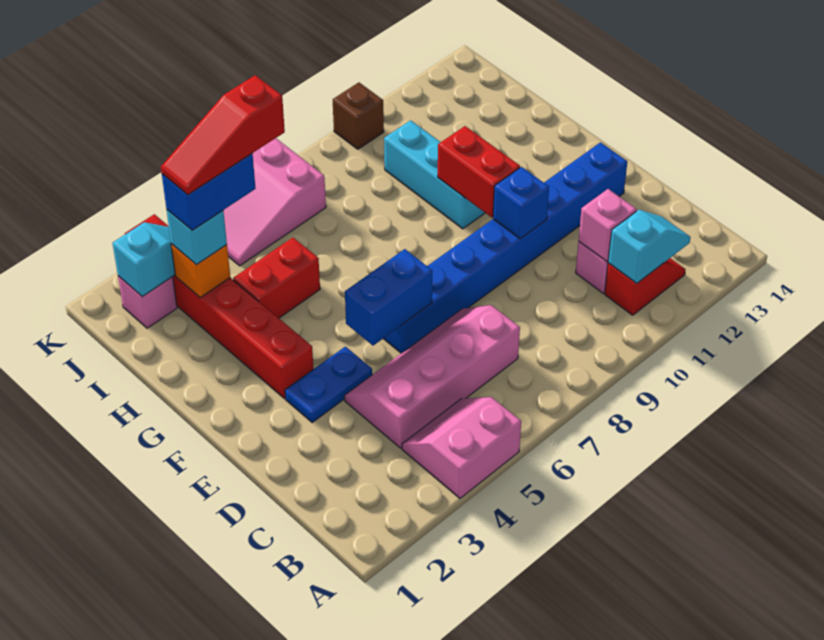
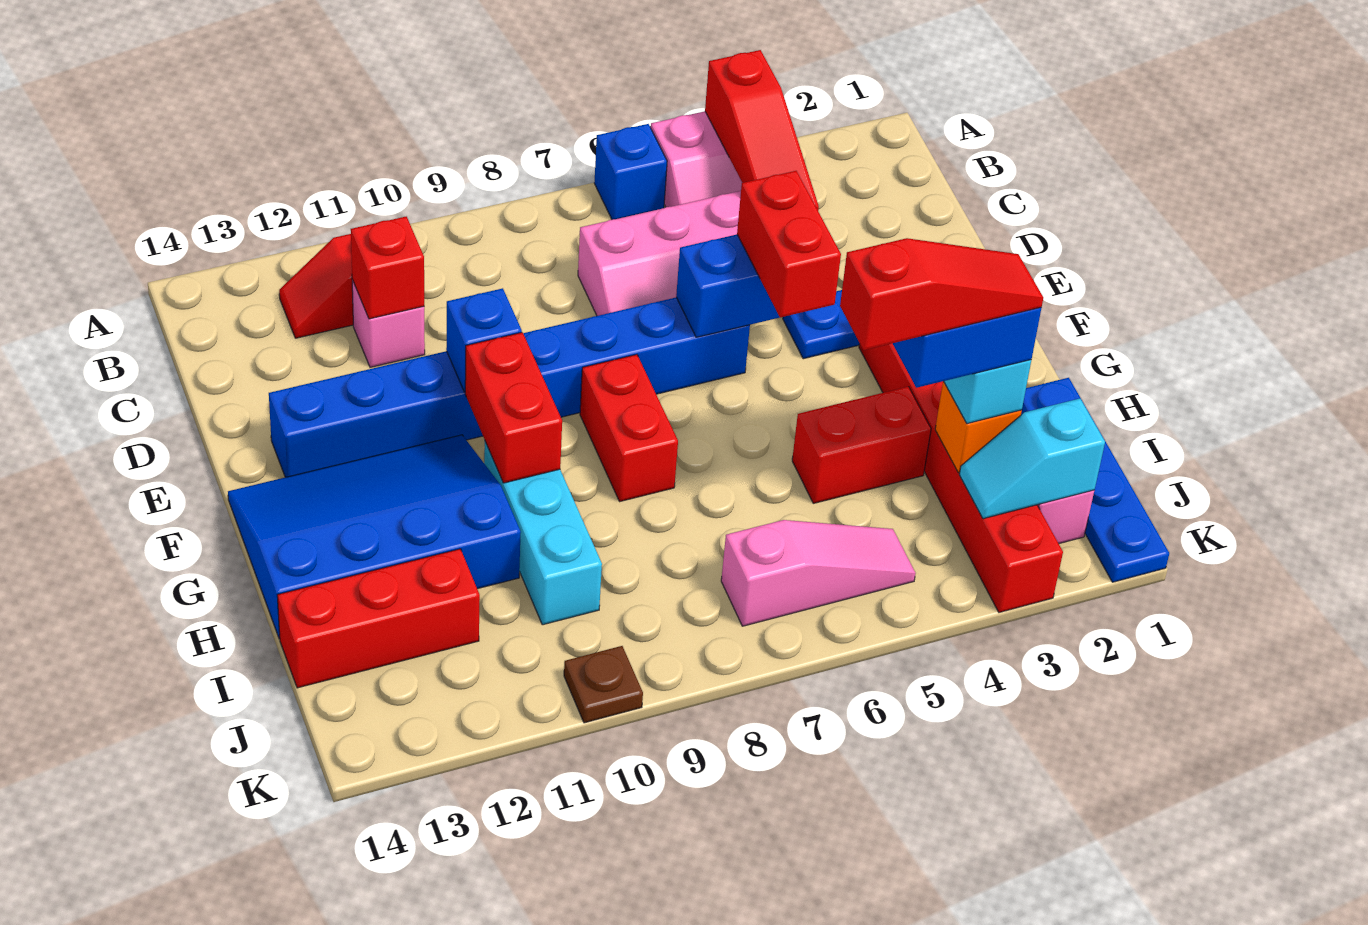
none -> red slope A4:C4 level 2 top A
none -> blue brick A6 level 1
cyan slope B11:B12 level 2 top 11 -> none
pink brick C11 level 2 -> red brick C11 level 2
none -> red brick E5:F5 level 3
none -> red brick F8:G8 level 1
none -> blue slope F11:H14 level 1 top H
none -> blue plate H1:K1 level 1
none -> red brick I12:I14 level 1
pink slope J5:K7 level 1 top 7 -> pink slope J5:J7 level 1 top 7
brown brick K10 level 1 -> brown plate K10 level 1

